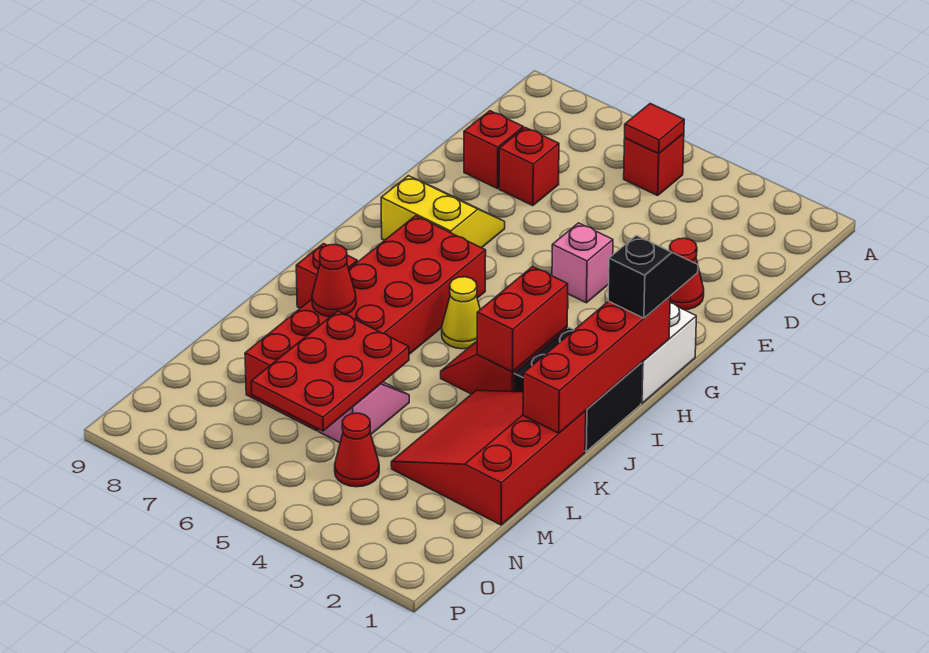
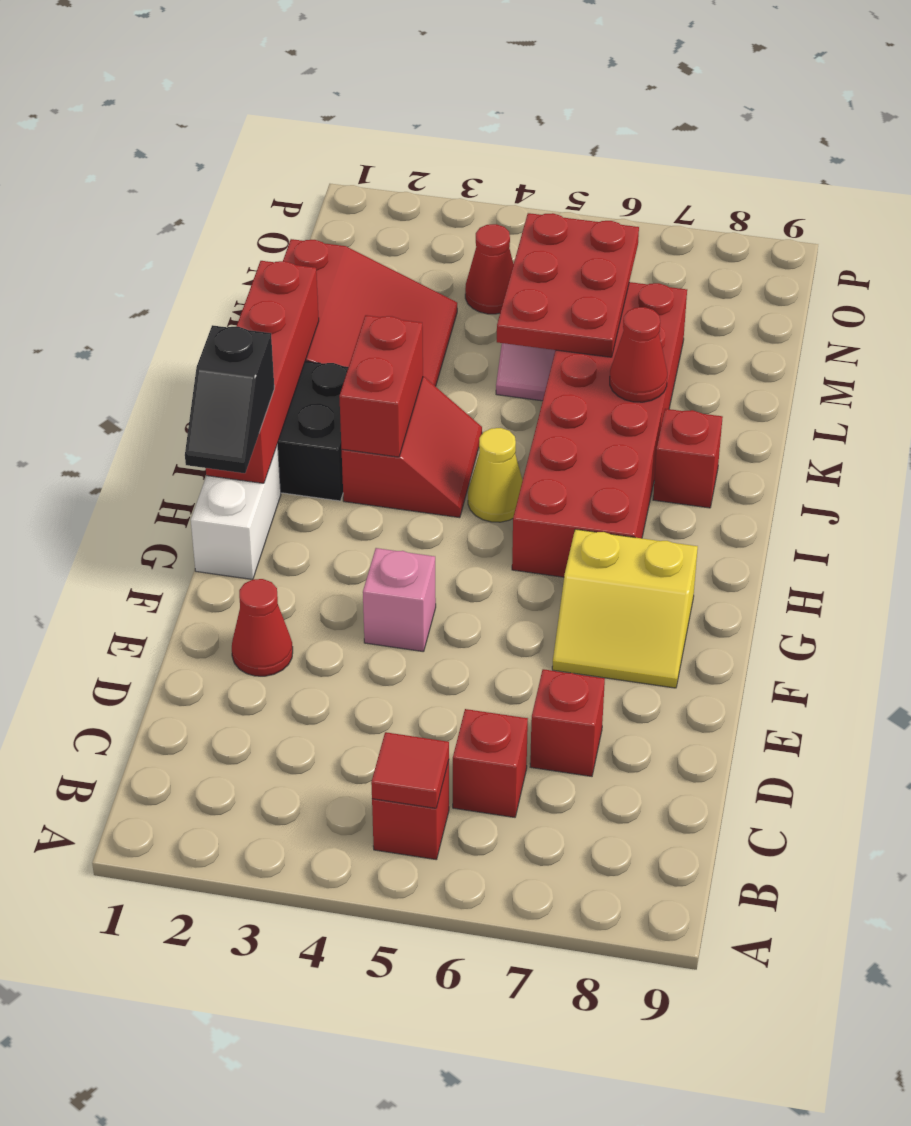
red brick D8 level 1 -> red brick C6 level 1

